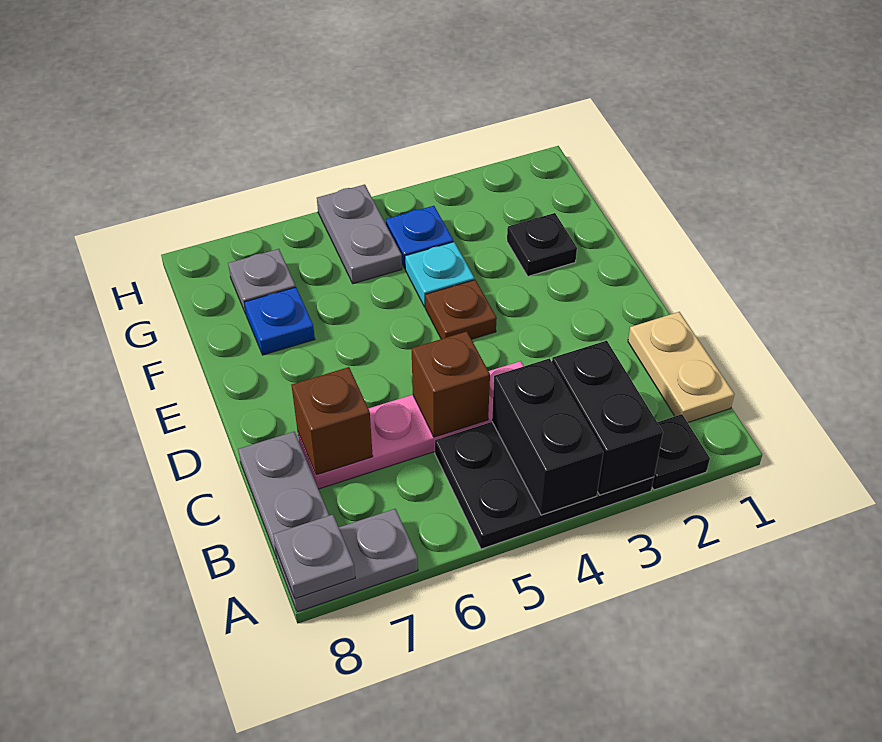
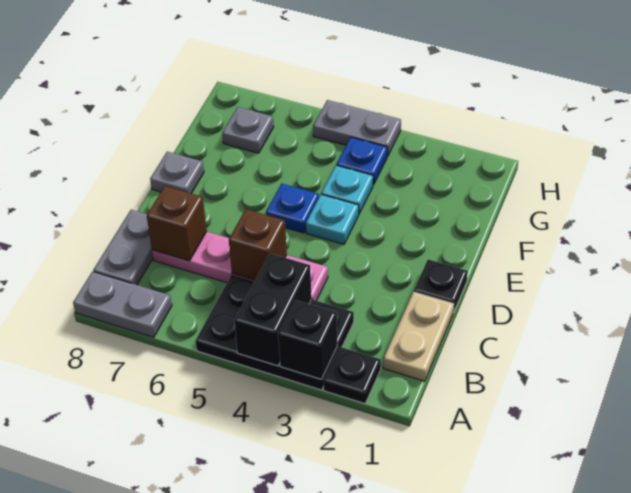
black brick A3:B3 level 2 -> black brick A3 level 2
grey plate A8 level 2 -> grey plate E8 level 1
brown plate E4 level 1 -> cyan plate E4 level 1
black plate F2 level 1 -> black plate D1 level 1
blue plate F7 level 1 -> blue plate E5 level 1
grey plate G5:H5 level 1 -> grey plate H4:H5 level 1

